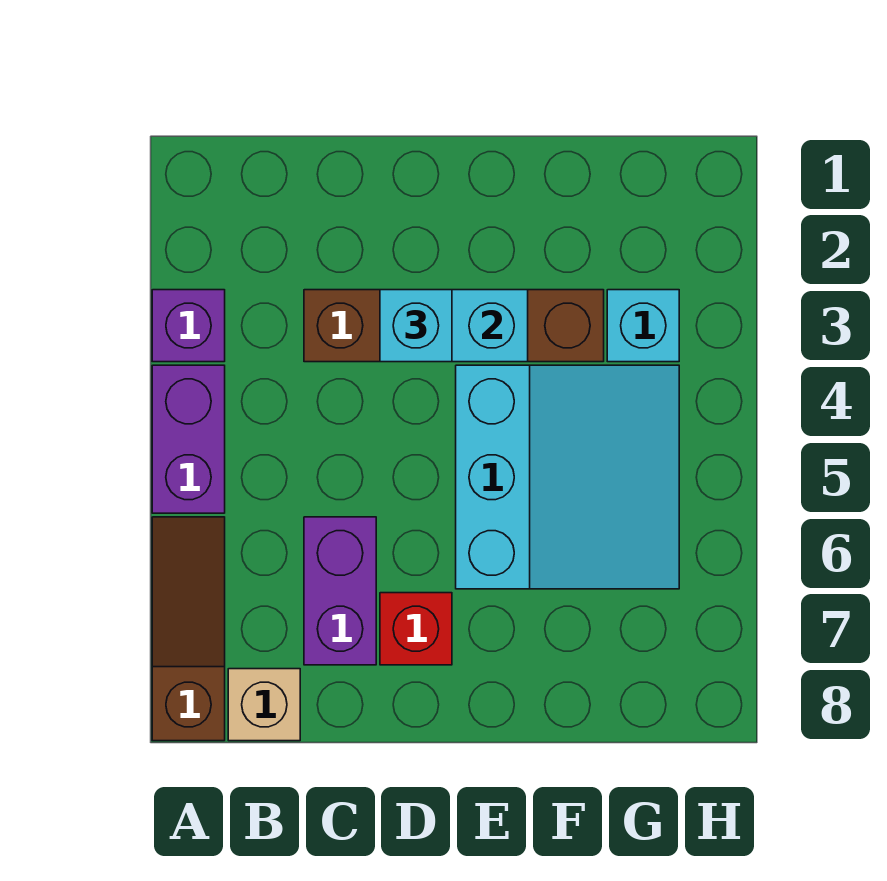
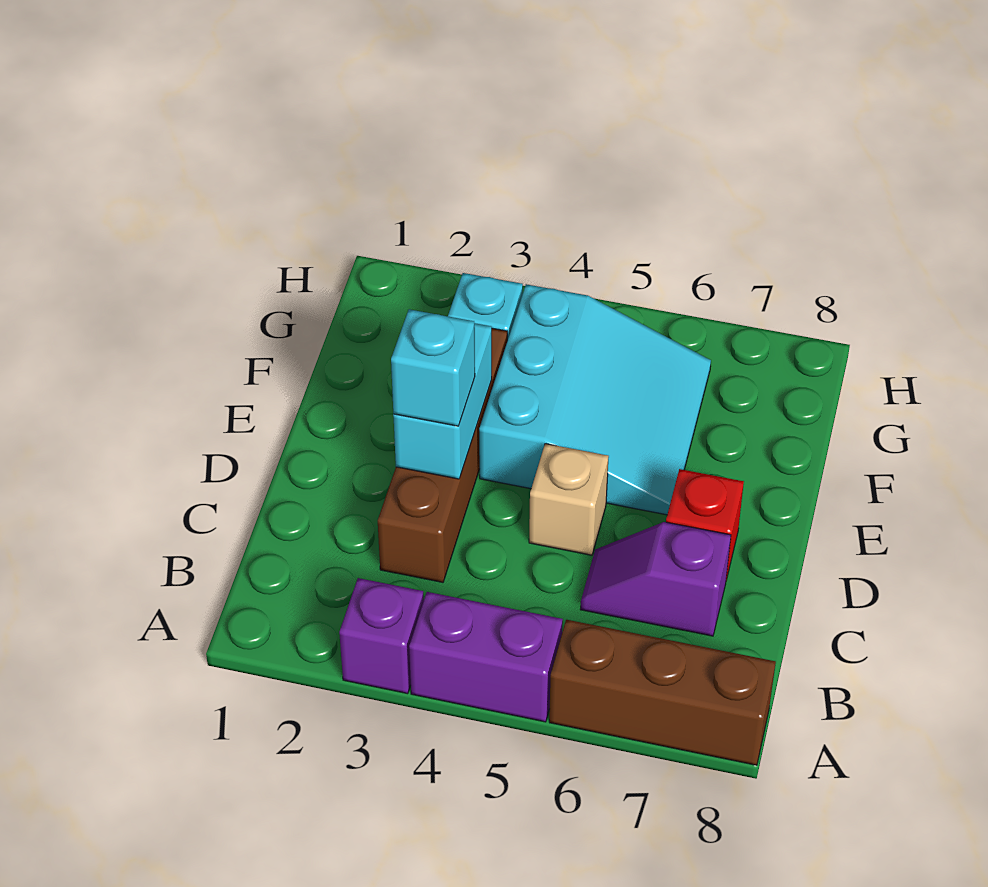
brown slope A6:A8 level 1 top 8 -> brown brick A6:A8 level 1
tan brick B8 level 1 -> tan brick D5 level 1
purple brick C6:C7 level 1 -> purple slope C6:C7 level 1 top 7
cyan slope E4:G6 level 1 top E -> cyan slope E4:G6 level 1 top 4

